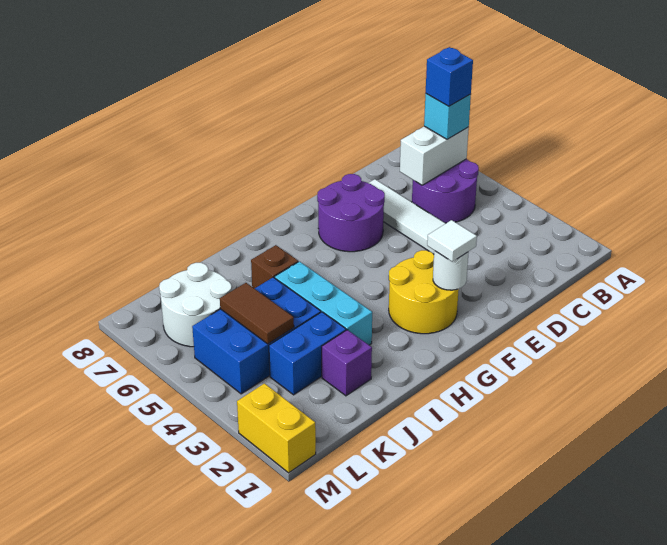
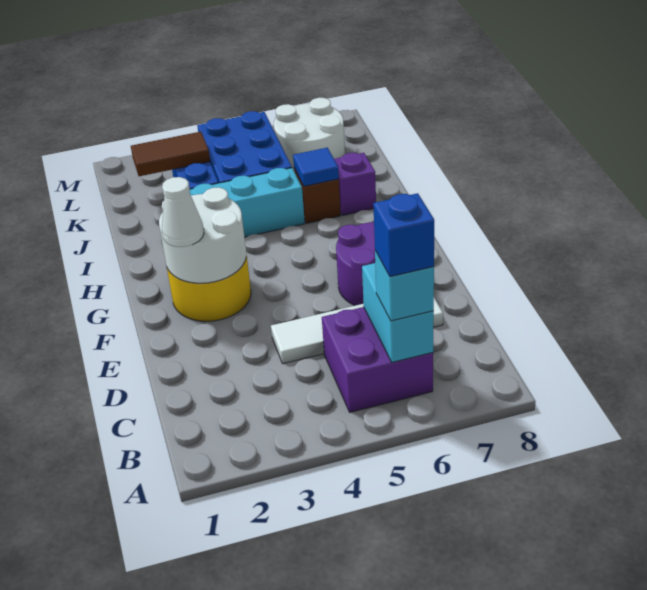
purple round brick B5:C6 level 1 -> purple brick B5:C6 level 1
white brick B6:C6 level 2 -> cyan brick B6:C6 level 2
white round brick F2 level 2 -> white round brick F2:G3 level 2
white tile F2 level 3 -> white cone F2 level 3
none -> blue tile I6 level 2
purple brick J2 level 1 -> purple brick I7 level 1
brown tile K4:K5 level 2 -> brown tile K2:K3 level 2
yellow brick M1:M2 level 1 -> none

